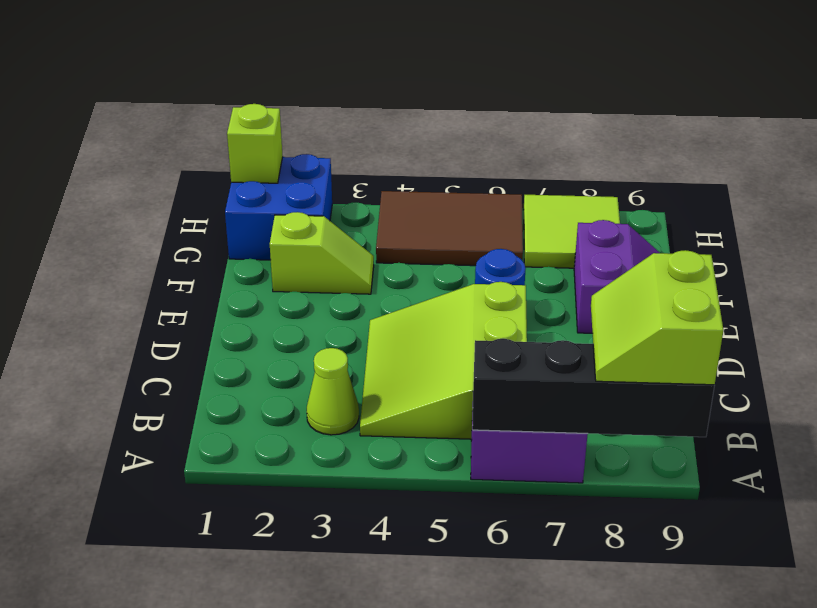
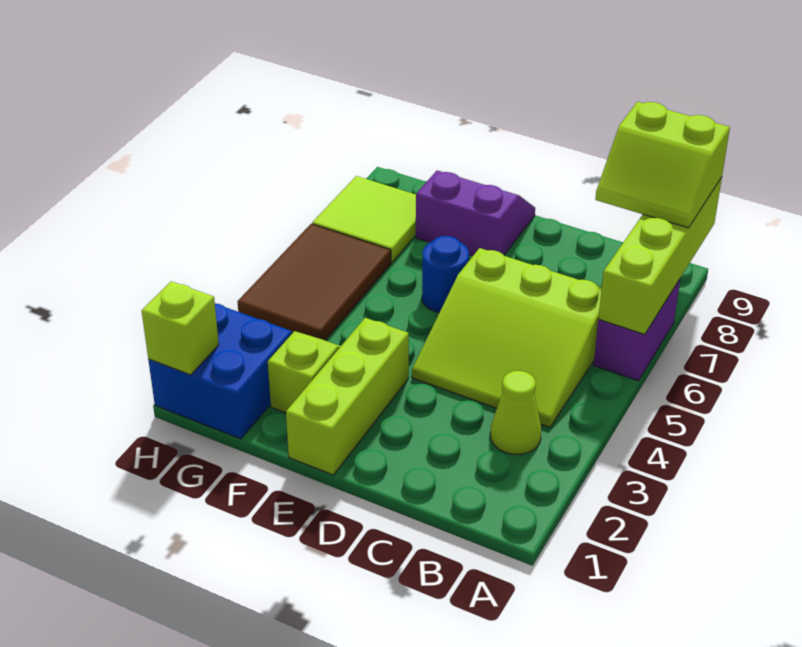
black brick A6:A9 level 2 -> lime brick A6:A9 level 2
none -> lime brick E1:E3 level 1

